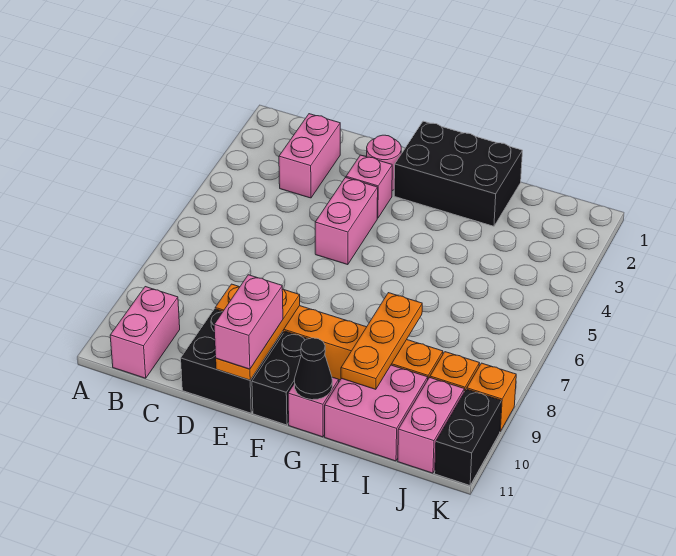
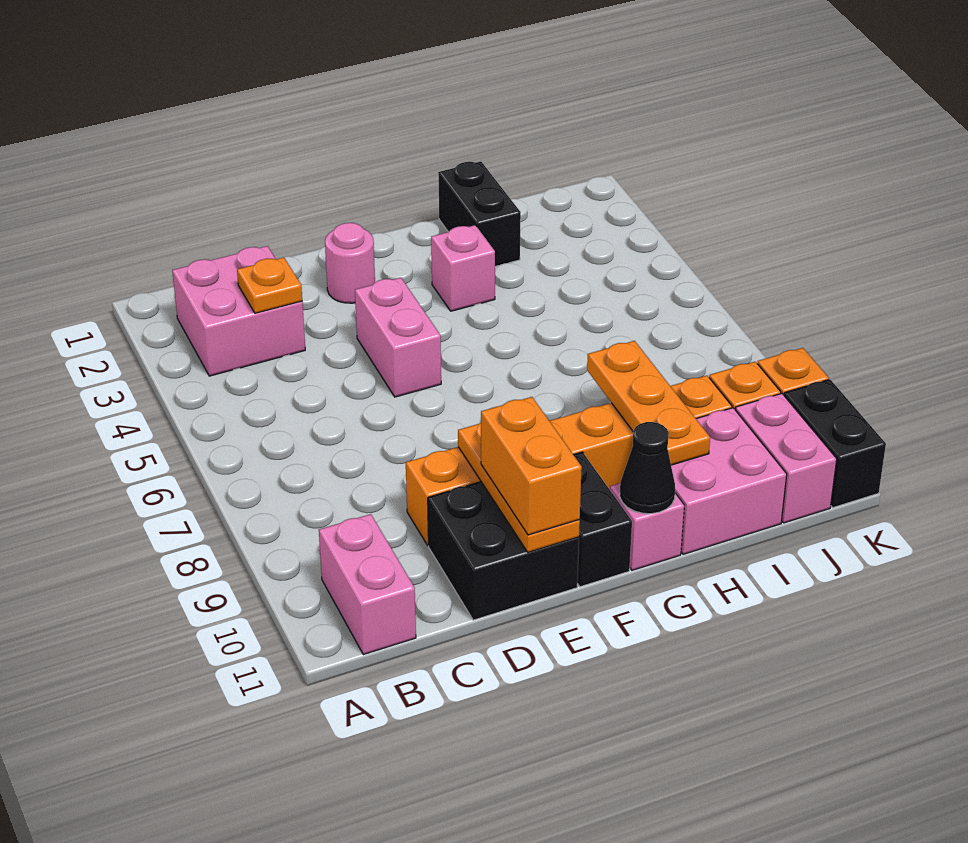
pink brick C2:C3 level 1 -> pink brick B2:C3 level 1
none -> orange plate C3 level 2
pink brick E3 level 1 -> pink brick G3 level 1
pink brick E10:E11 level 3 -> orange brick E10:E11 level 3
black brick F1:H2 level 1 -> black brick H1:H2 level 1

